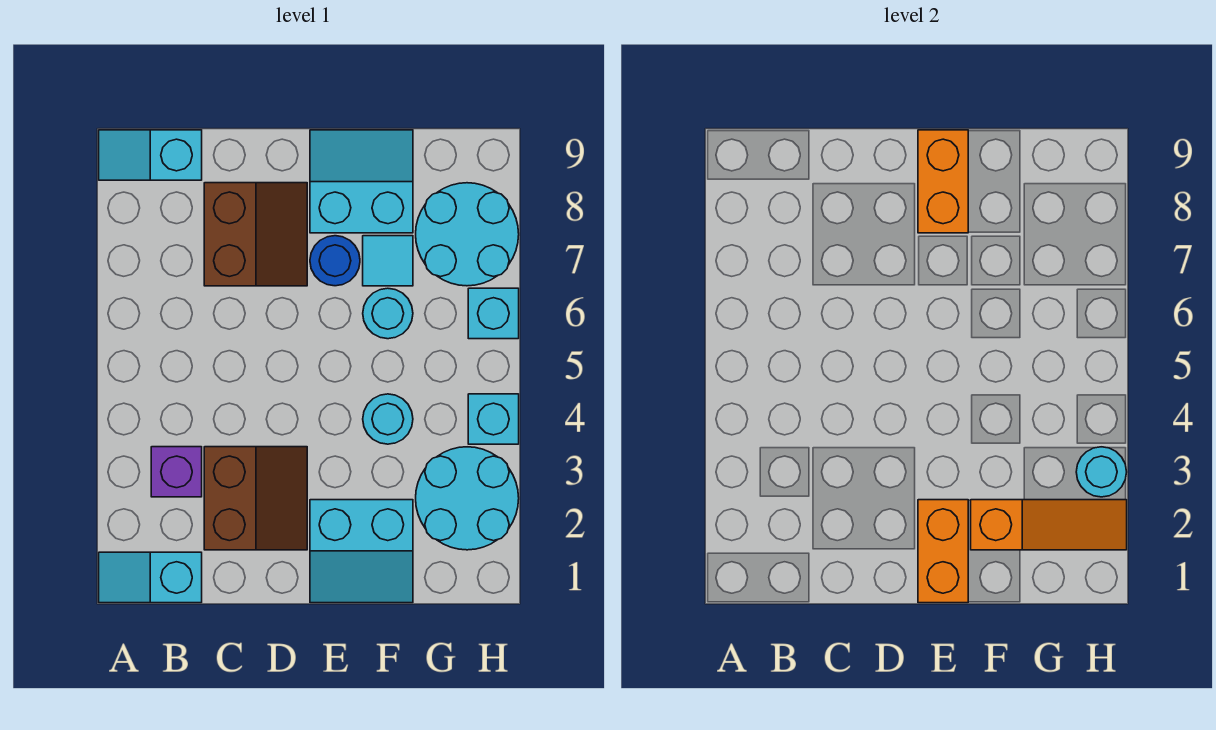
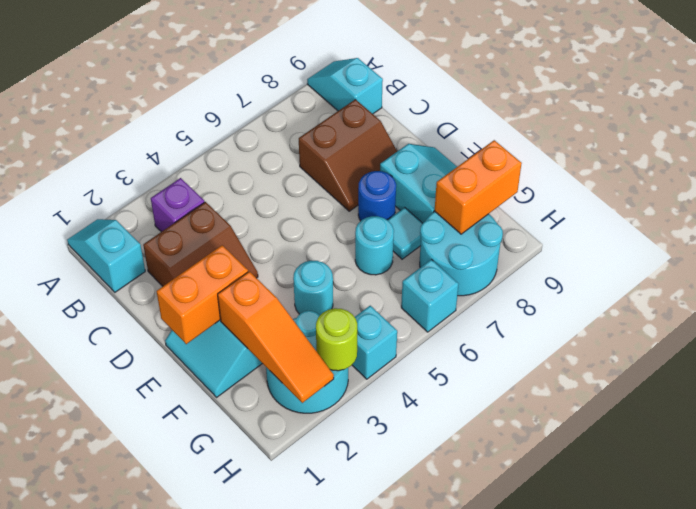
orange brick E8:E9 level 2 -> orange brick G8:G9 level 2
cyan round brick H3 level 2 -> lime round brick H3 level 2

